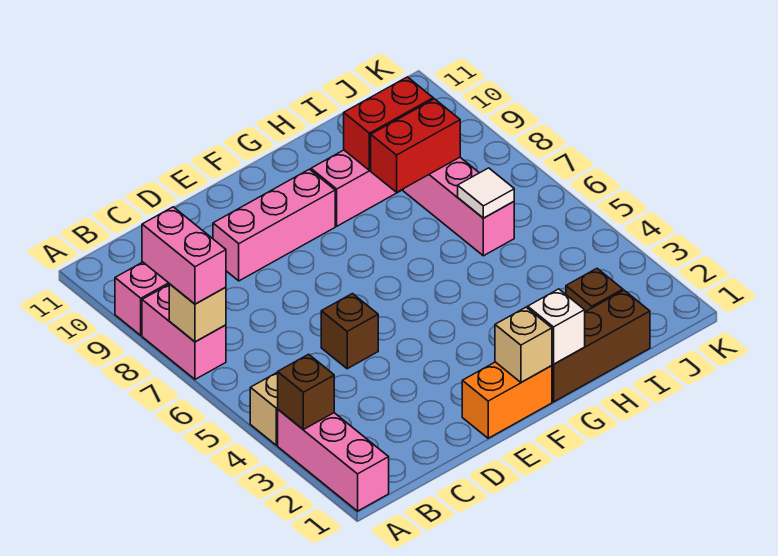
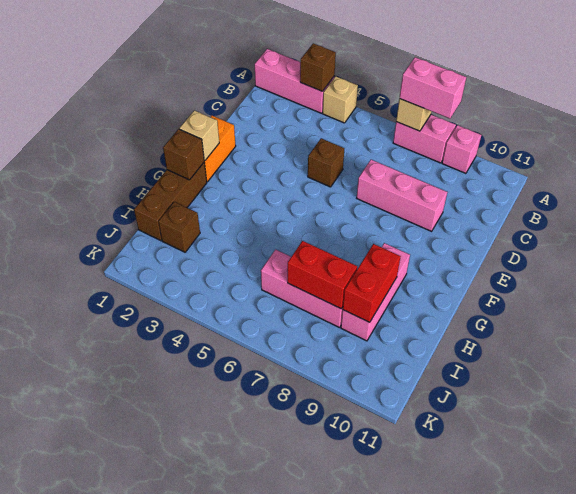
pink brick D9:F9 level 1 -> pink brick D7:D9 level 1
white brick G1 level 2 -> brown brick G1 level 2
red brick H8:I8 level 2 -> red brick I7:I8 level 2
white tile I6 level 2 -> none

